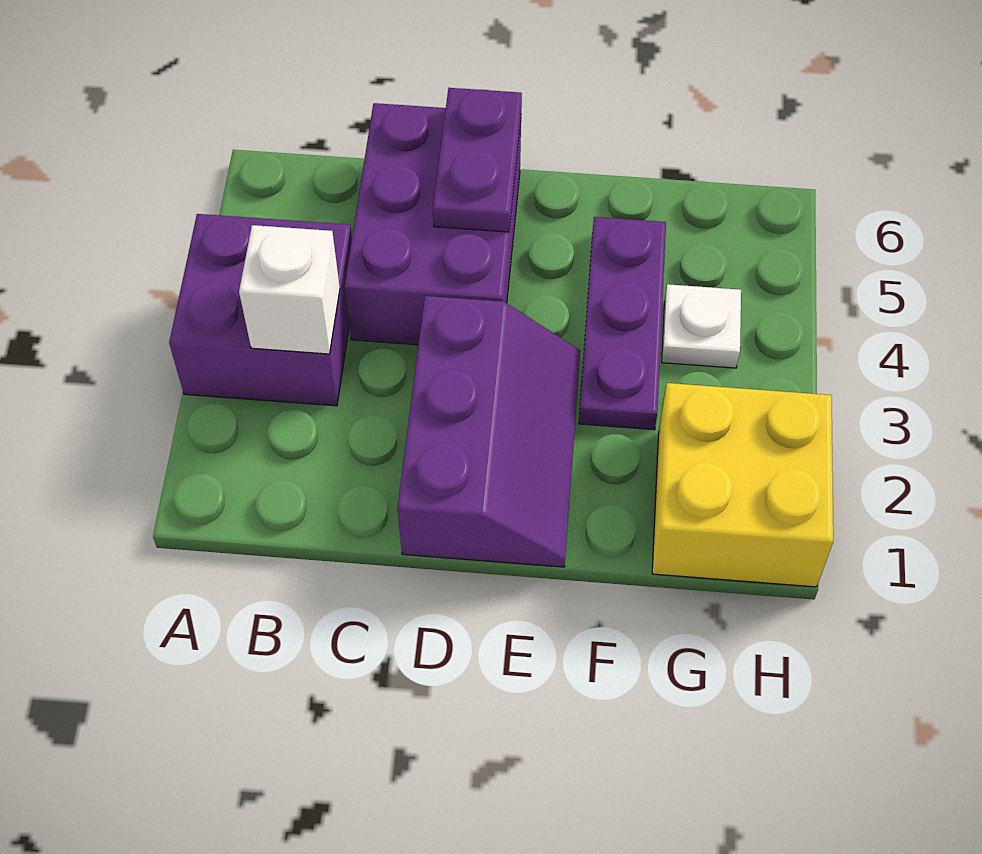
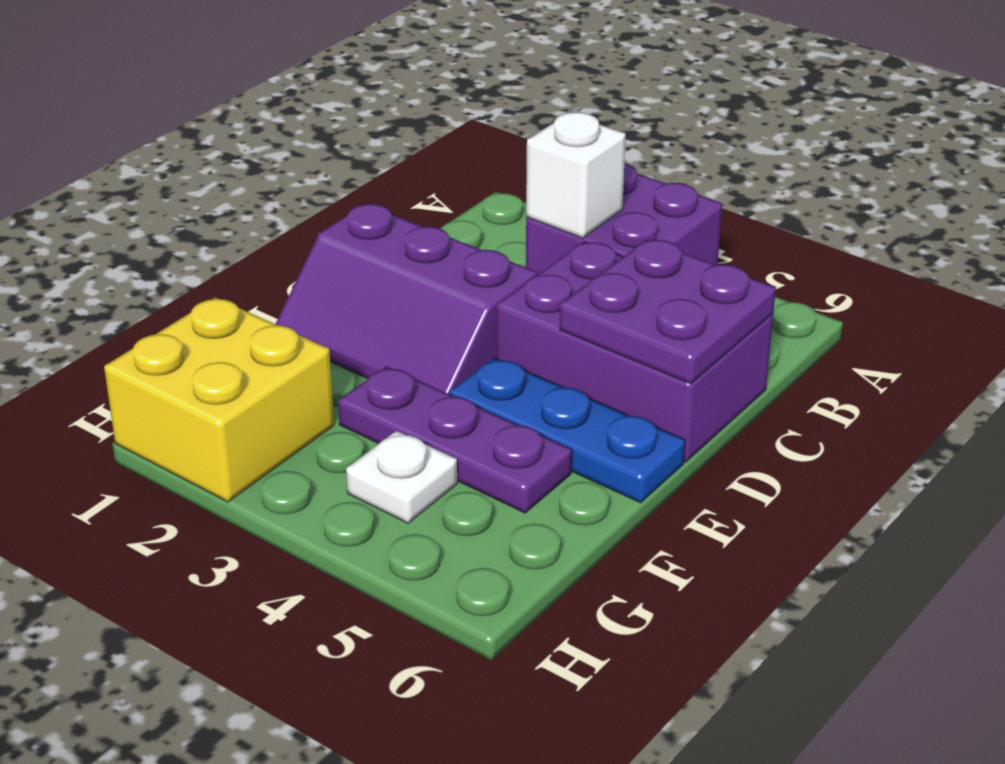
purple plate D5:D6 level 2 -> purple plate C5:D6 level 2
none -> blue plate E4:E6 level 1

